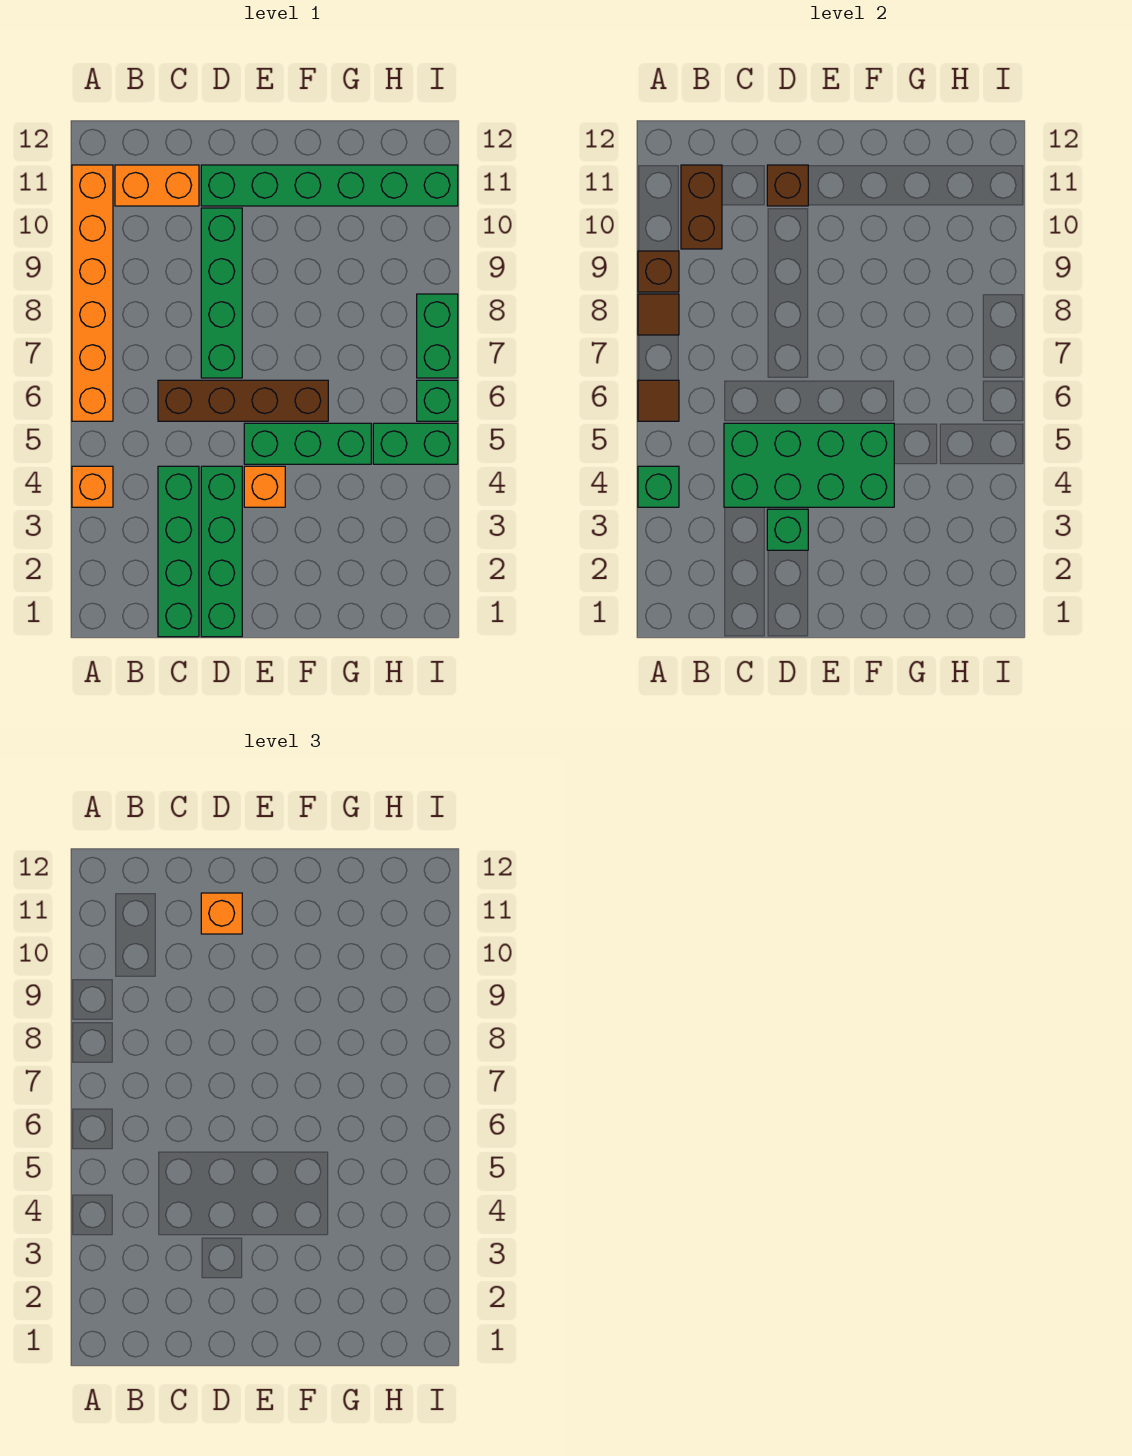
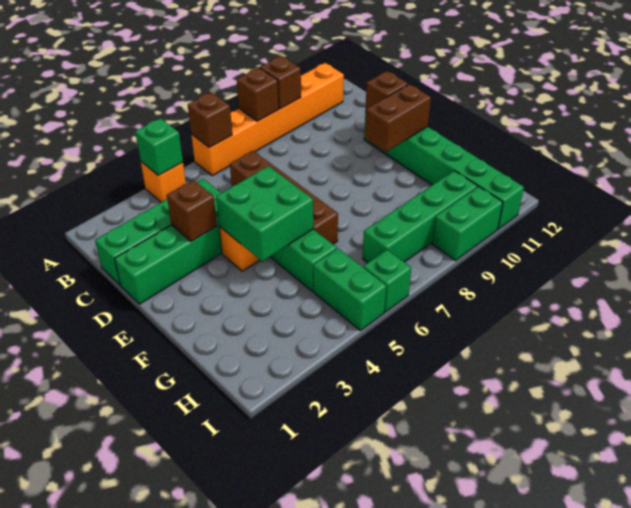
brown tile A6 level 2 -> brown brick A6 level 2
brown tile A8 level 2 -> brown brick A8 level 2
brown brick B10:B11 level 2 -> brown brick E10:E11 level 2
orange brick B11:C11 level 1 -> none
green brick C4:F5 level 2 -> green brick E4:F5 level 2
green brick D3 level 2 -> brown brick D3 level 2
green brick D7:D10 level 1 -> green brick H7:H10 level 1
orange brick D11 level 3 -> none
green brick I7:I8 level 1 -> green brick I9:I10 level 1

